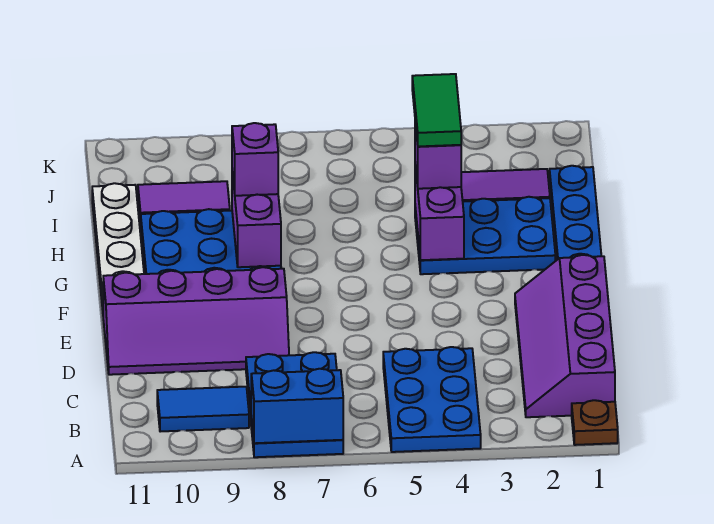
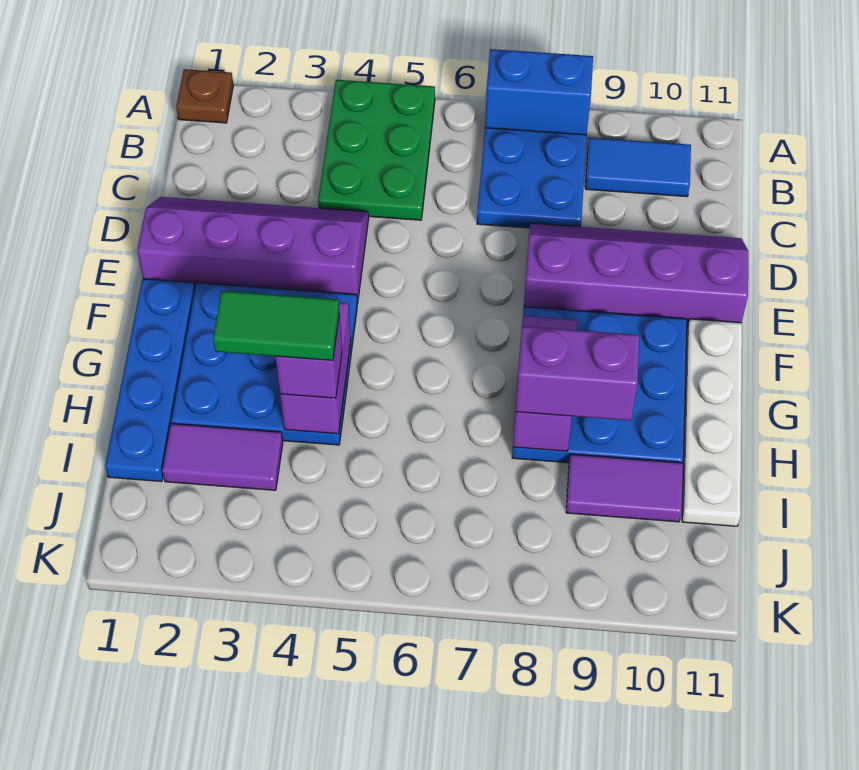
blue plate A4:C5 level 1 -> green plate A4:C5 level 1
purple slope B1:E2 level 1 top 1 -> purple slope D1:E4 level 1 top E
blue plate G2:H4 level 1 -> blue plate F2:H4 level 1
green tile H4:I4 level 4 -> green tile H3:H4 level 4
purple brick H8 level 3 -> purple brick H8:H9 level 3

